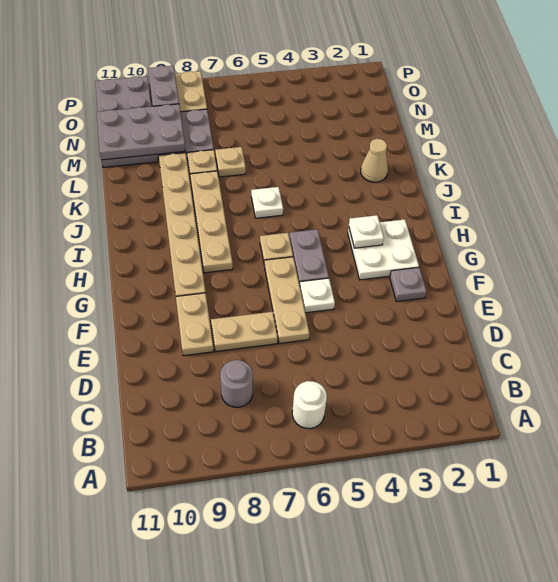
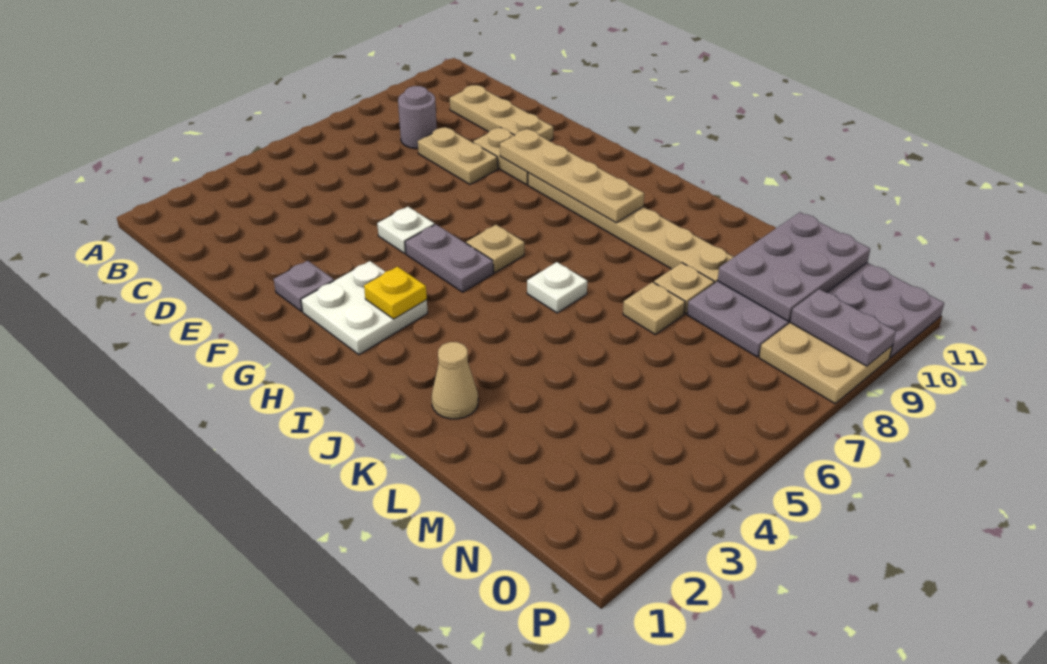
white round brick B6 level 1 -> none
tan plate E6:G6 level 1 -> tan plate C10:E10 level 1
tan plate E7:E8 level 1 -> tan plate D8:E8 level 1
white plate H3 level 2 -> yellow plate H3 level 2
tan plate H8:K8 level 1 -> tan plate F9:I9 level 2

